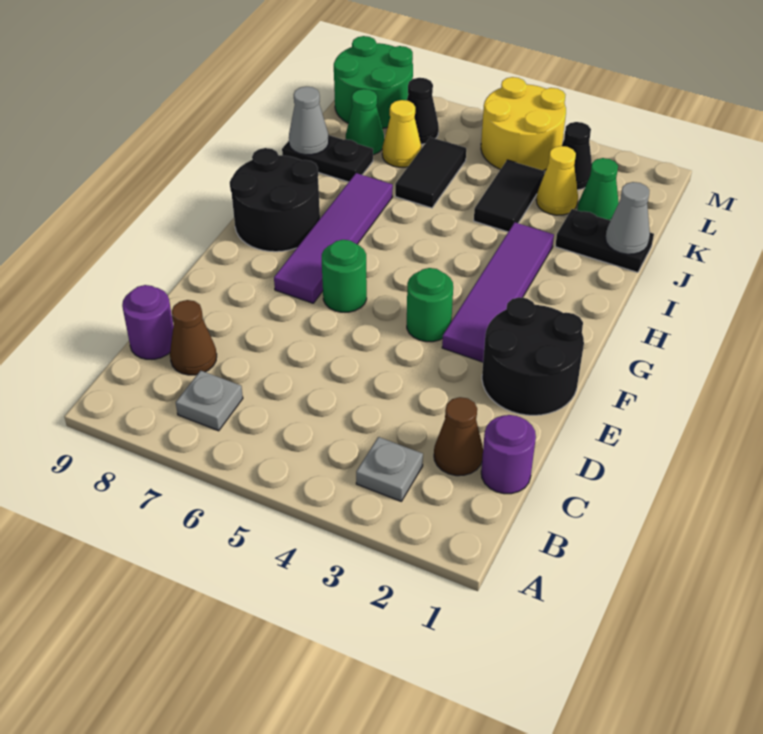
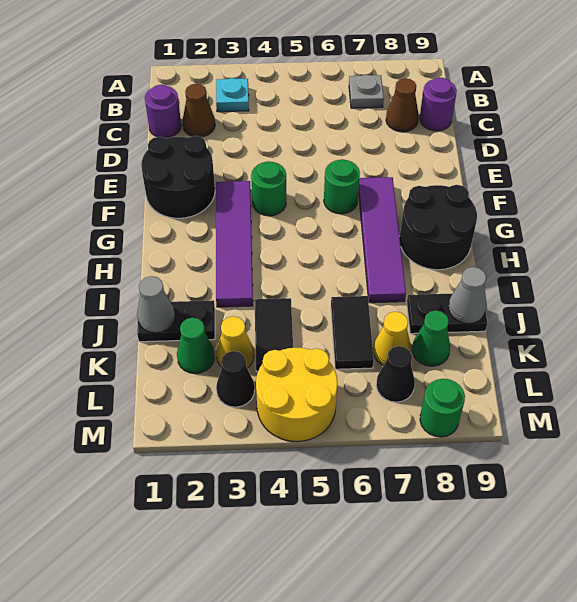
grey plate B3 level 1 -> cyan plate B3 level 1
green round brick L8:M9 level 1 -> green round brick M8 level 1

